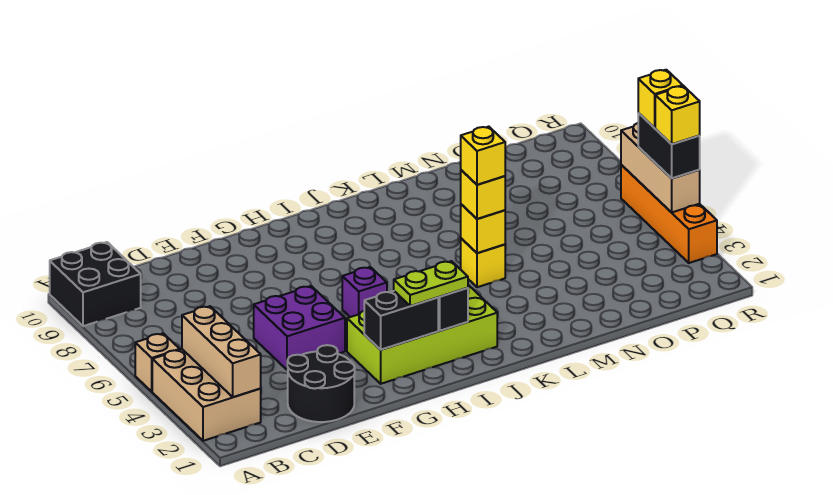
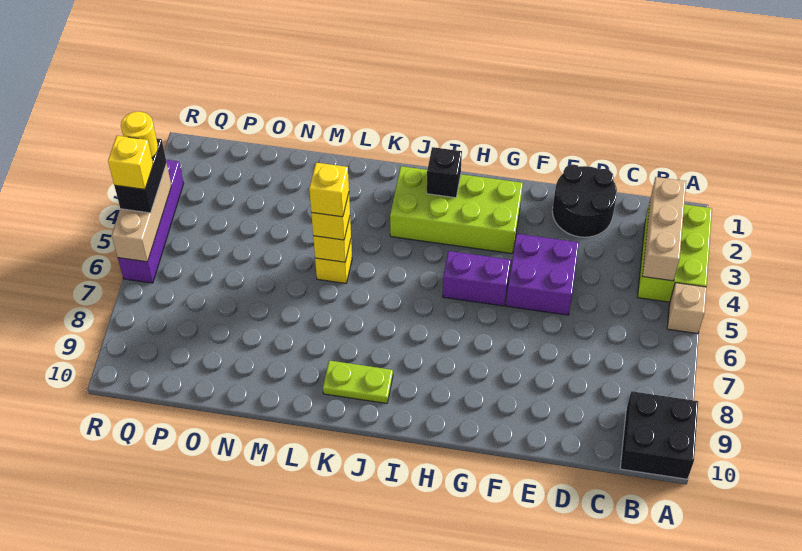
tan brick A2:B4 level 1 -> lime brick A2:B4 level 1
black brick G2:H2 level 2 -> none
lime plate H2:I2 level 3 -> lime plate J9:K9 level 1
purple brick H5 level 1 -> purple brick G5:H5 level 1
orange brick R3:R6 level 1 -> purple brick R3:R6 level 1
yellow brick R4 level 4 -> yellow round brick R4 level 4

